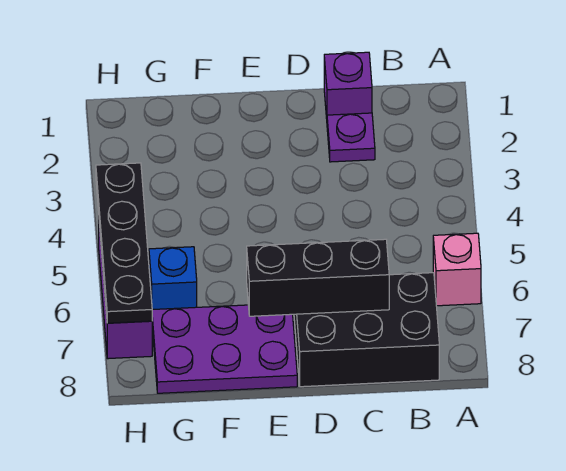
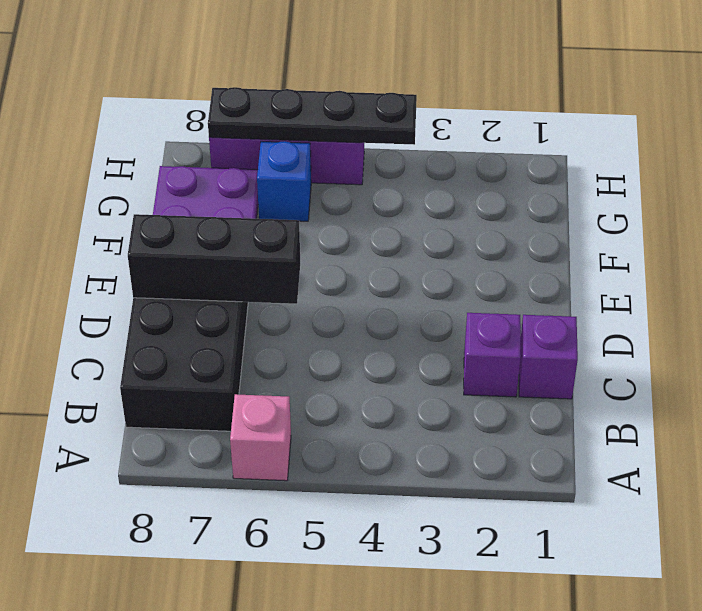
purple plate C2 level 1 -> purple brick C2 level 1
black brick C7:E7 level 2 -> black brick D6:D8 level 2

